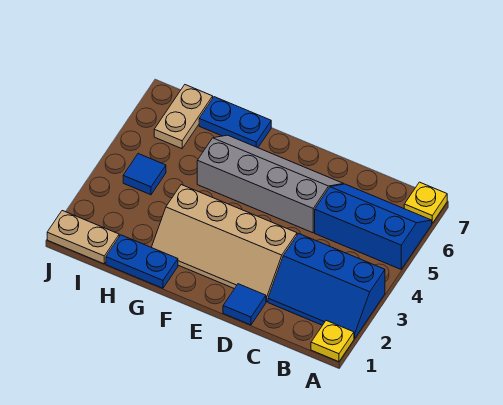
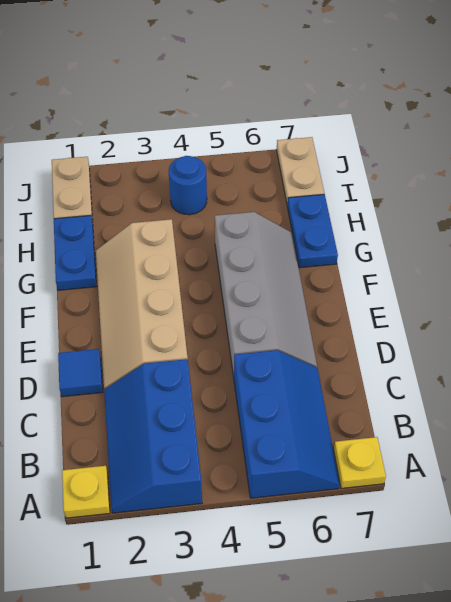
blue tile I4 level 1 -> blue round brick I4 level 1
tan plate I6:I7 level 1 -> tan plate I7:J7 level 1

